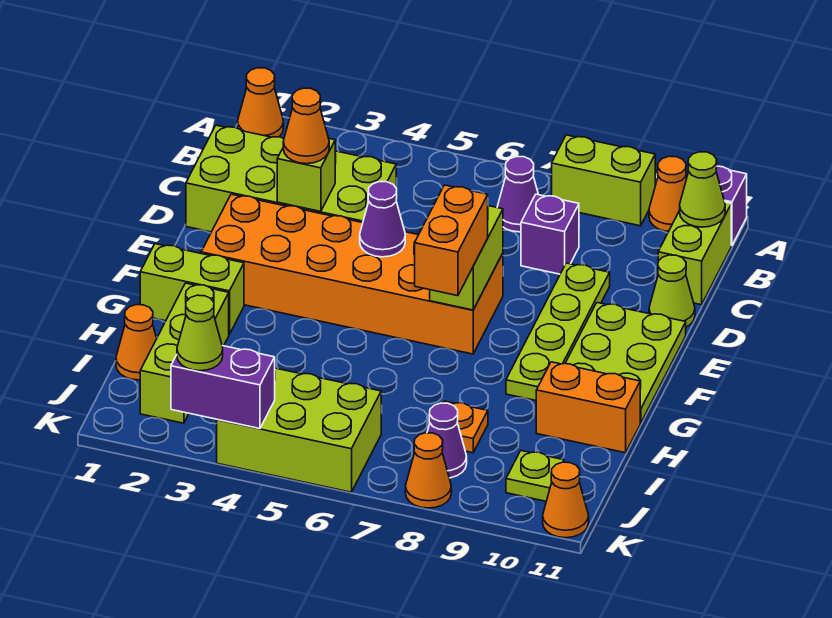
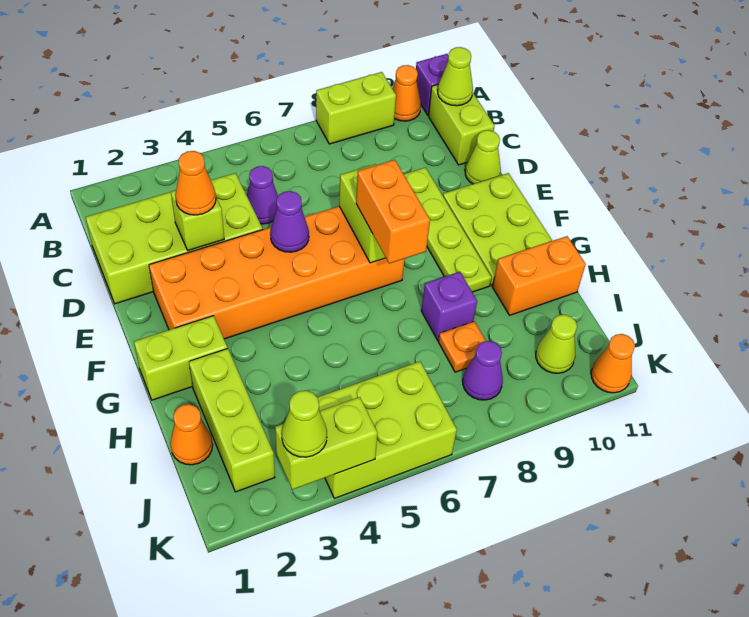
orange cone A1 level 1 -> none
purple cone B7 level 1 -> purple cone C5 level 1
purple brick C8 level 1 -> purple brick H8 level 1
lime plate J10 level 1 -> lime cone J10 level 1
purple brick K3:K4 level 2 -> lime brick K3:K4 level 2
orange cone K8 level 1 -> none

